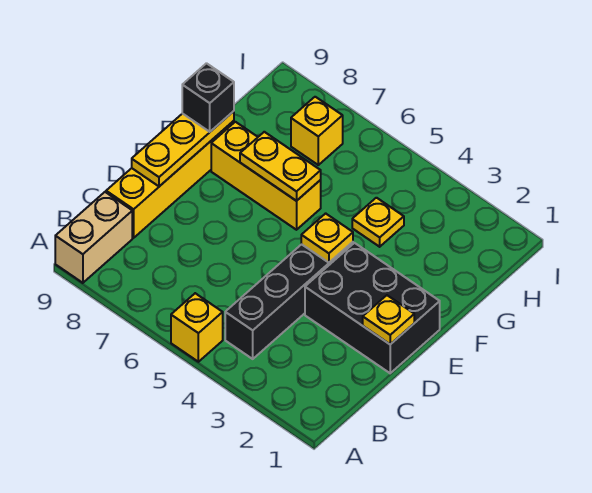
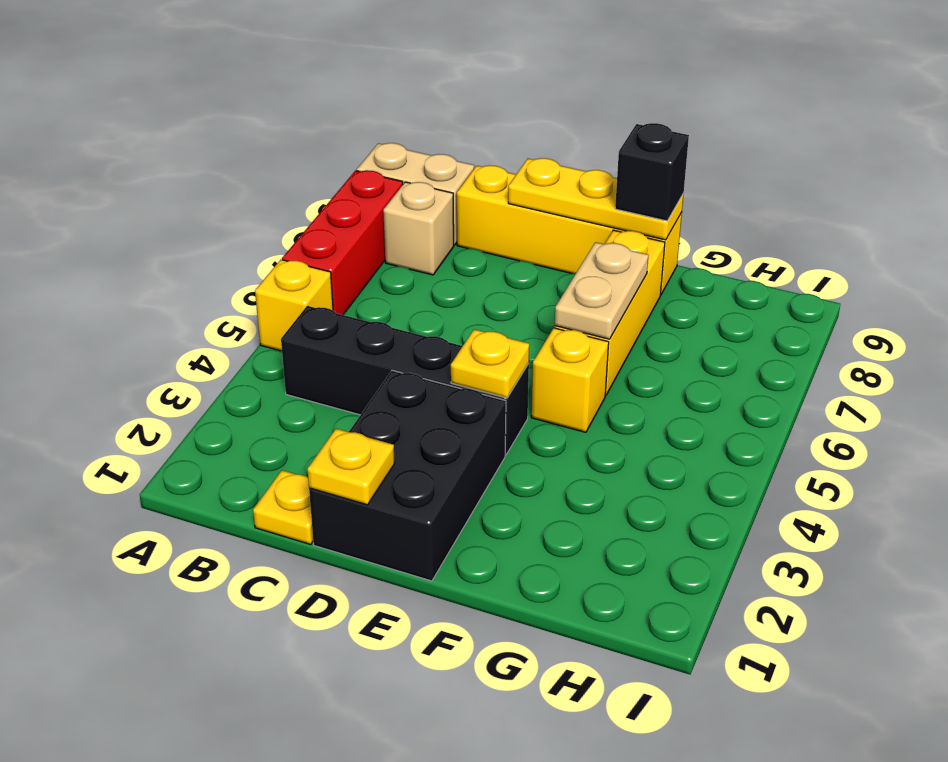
none -> red brick A6:A8 level 1
none -> tan brick B8 level 1
yellow plate F6:F7 level 2 -> tan plate F6:F7 level 2
yellow plate G4 level 1 -> yellow plate C1 level 1
yellow brick H7 level 1 -> yellow brick F5 level 1

